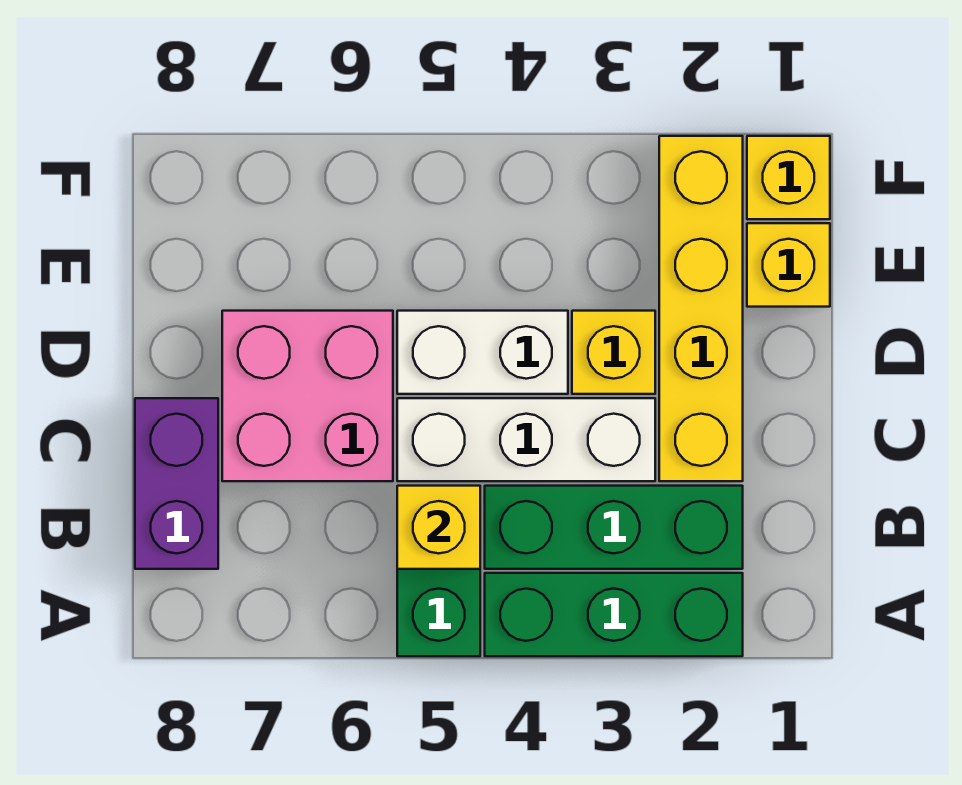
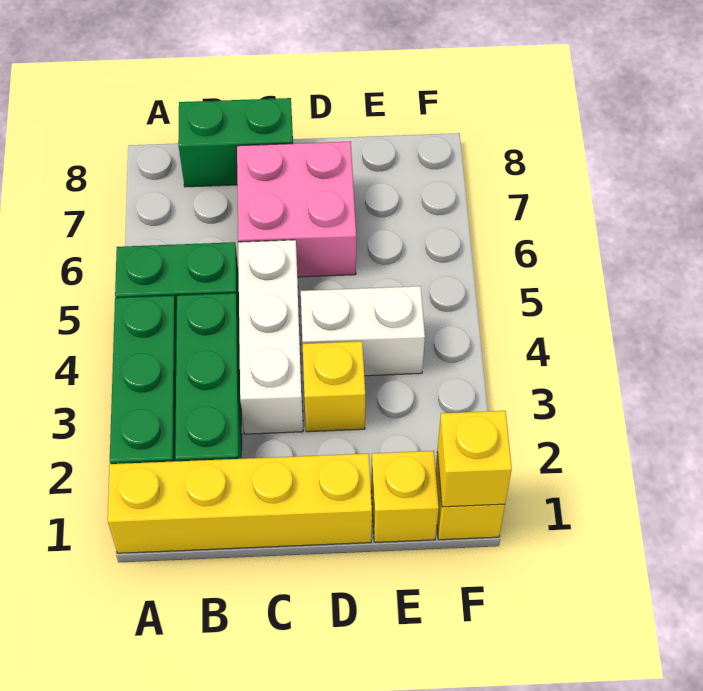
yellow brick B5 level 2 -> yellow brick F1 level 2
purple brick B8:C8 level 1 -> green brick B8:C8 level 1
yellow brick C2:F2 level 1 -> yellow brick A1:D1 level 1
white brick D4:D5 level 1 -> white brick D4:E4 level 1

